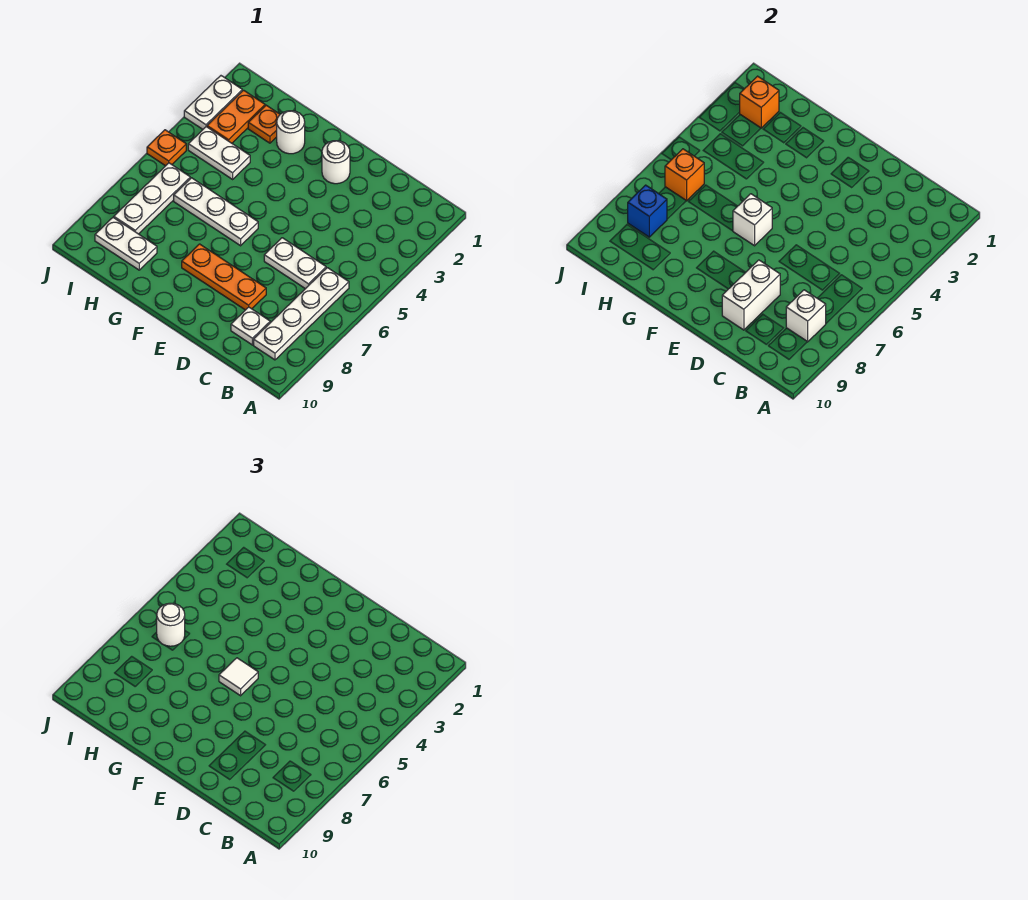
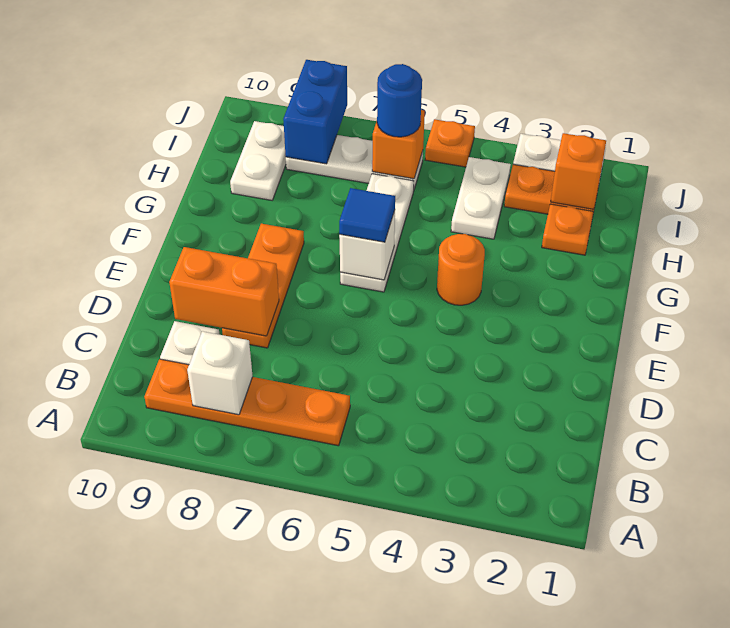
white plate B6:B9 level 1 -> orange plate B6:B9 level 1
white plate C6:D6 level 1 -> none
white brick D8:D9 level 2 -> orange brick D8:D9 level 2
white round brick E2 level 1 -> none
none -> orange round brick F4 level 1
white tile F6 level 3 -> blue tile F6 level 3
white round brick G2 level 1 -> none
white round brick I6 level 3 -> blue round brick I6 level 3
blue brick I8 level 2 -> blue brick I8:J8 level 2

